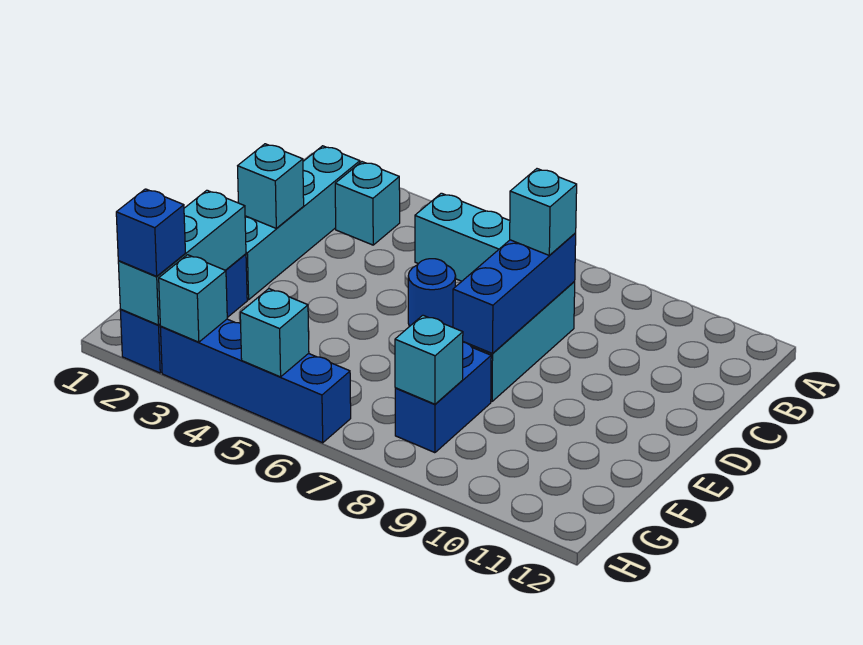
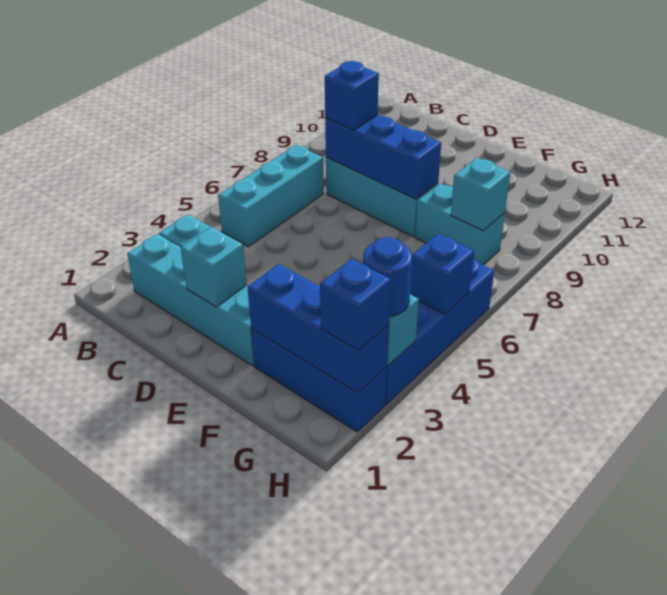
cyan brick C8 level 3 -> blue brick C8 level 3
blue round brick D6 level 1 -> blue round brick H3 level 3
cyan brick F2:H2 level 2 -> blue brick F2:H2 level 2
blue brick F8:G8 level 1 -> cyan brick F8:G8 level 1
cyan brick H5 level 2 -> blue brick H5 level 2

